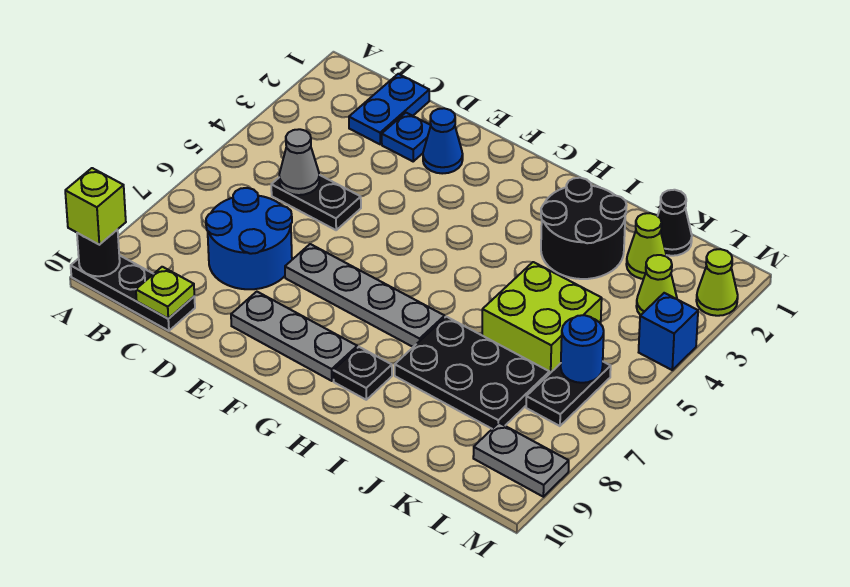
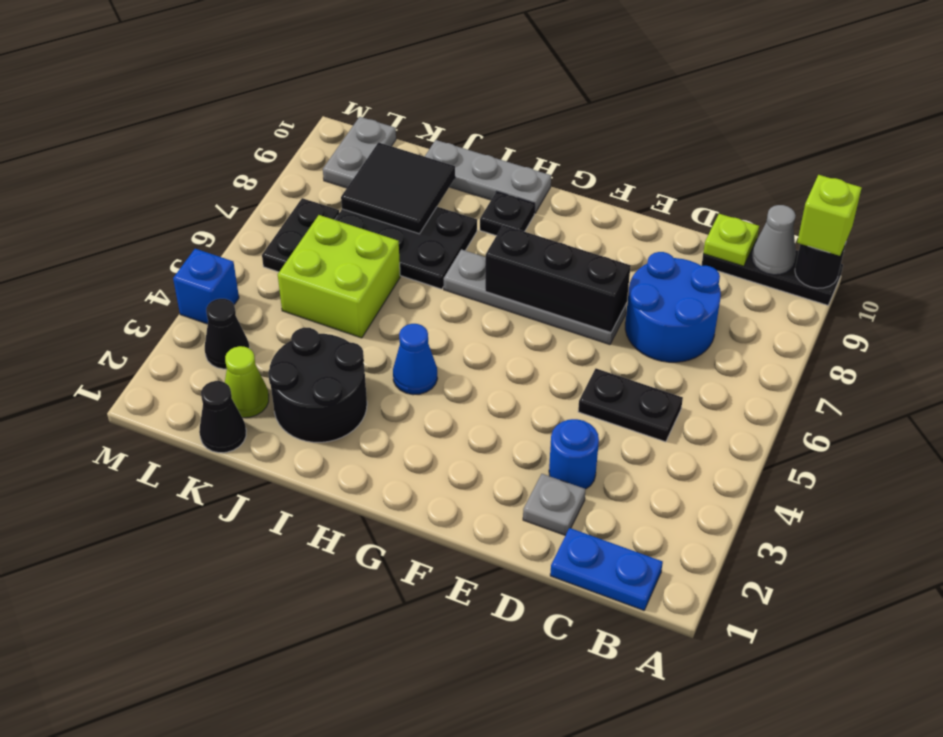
blue plate C1:C2 level 1 -> blue plate B1:C1 level 1
grey cone C5 level 2 -> grey cone B10 level 2
blue plate D2 level 1 -> grey plate D2 level 1
blue cone E2 level 1 -> blue cone H4 level 1
none -> black brick E7:G7 level 2
grey plate E9:G9 level 1 -> grey plate H10:J10 level 1
none -> black tile J8:K9 level 2
lime cone L3 level 1 -> black cone L3 level 1
blue round brick L6 level 2 -> blue round brick D3 level 1
grey plate L9:M9 level 1 -> grey plate L9:L10 level 1
lime cone M2 level 1 -> none

